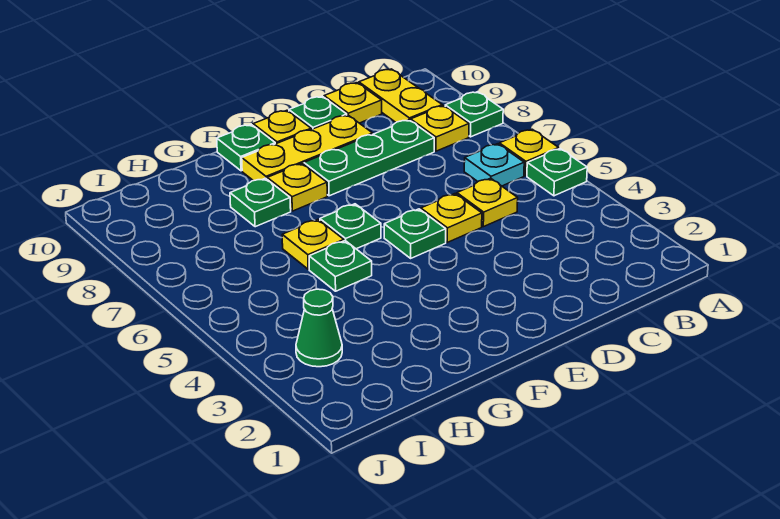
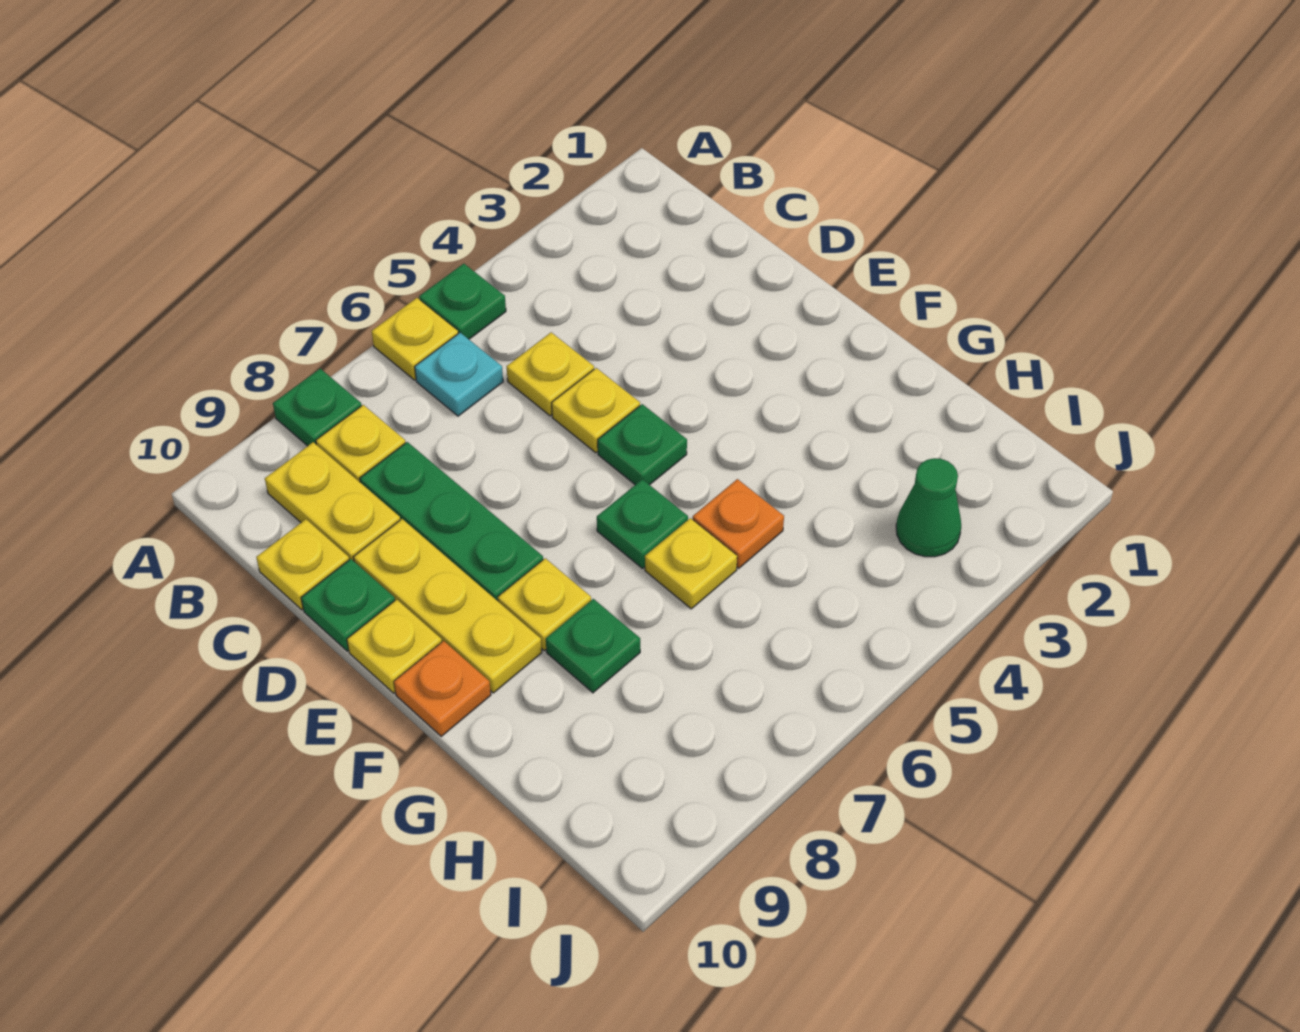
yellow plate B9:B10 level 1 -> yellow plate B9:C9 level 1
green plate F10 level 1 -> orange plate F10 level 1
green plate G5 level 1 -> orange plate G5 level 1

